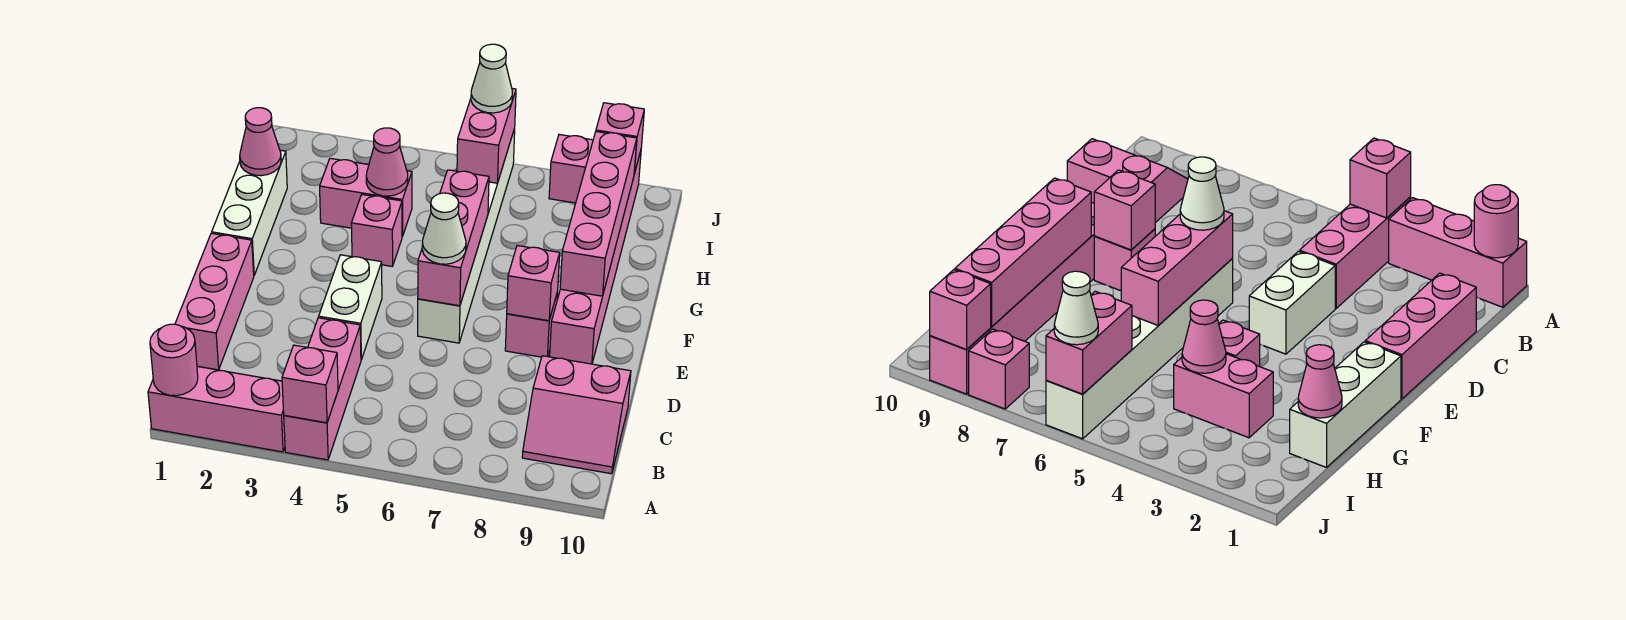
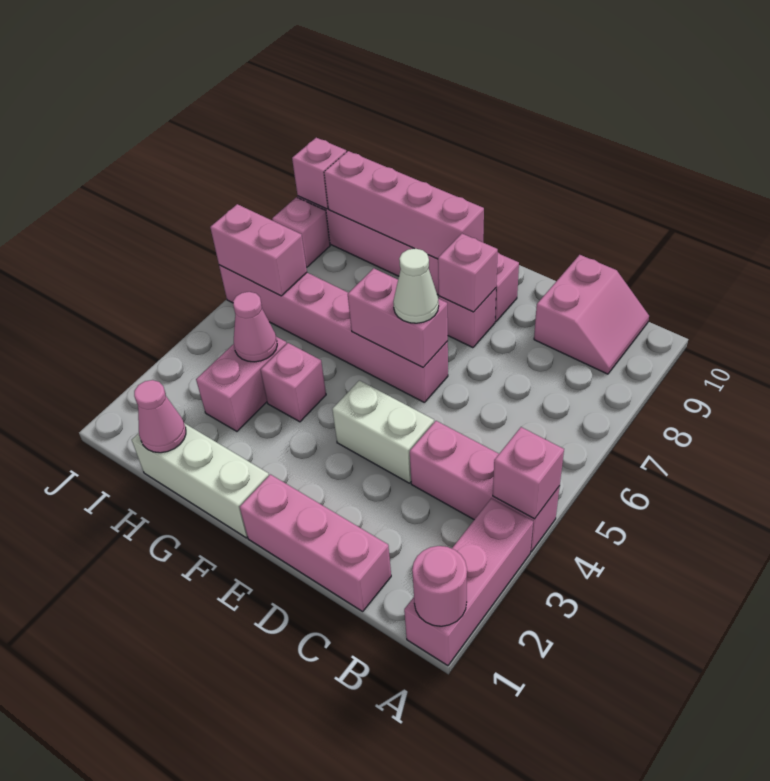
white brick E6:J6 level 1 -> pink brick E6:J6 level 1
pink brick E6:G6 level 2 -> pink brick E6:F6 level 2
white cone J6 level 3 -> none

